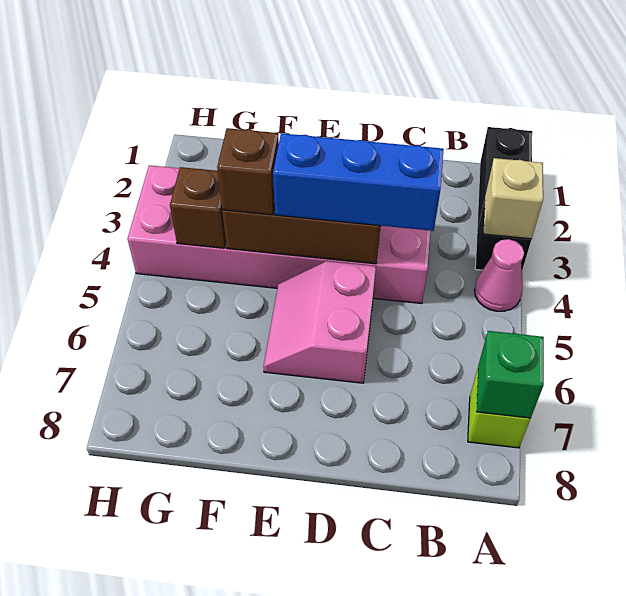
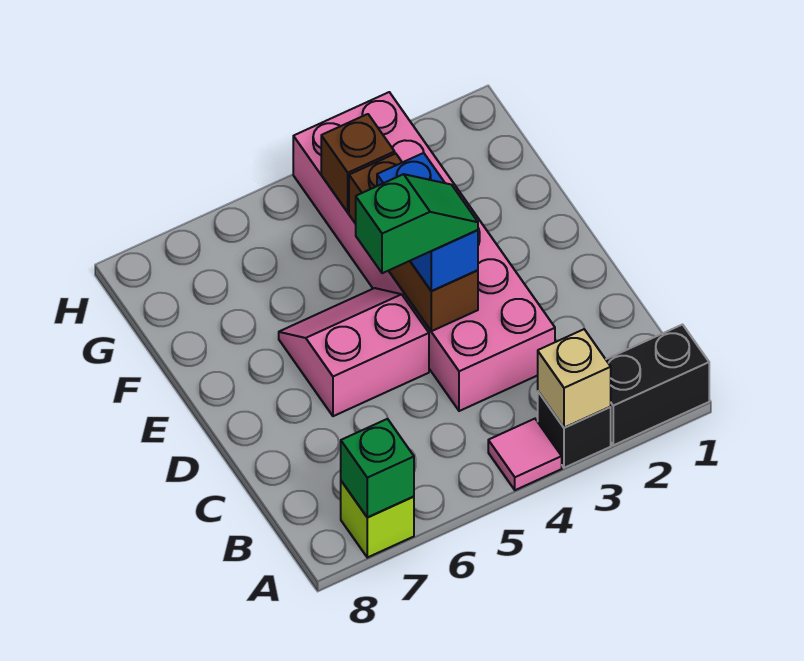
pink cone A4 level 1 -> pink tile A4 level 1
blue brick C4:E4 level 3 -> blue brick D4:E4 level 3
none -> green slope D4:D5 level 4 top 5
brown brick F4 level 3 -> none

